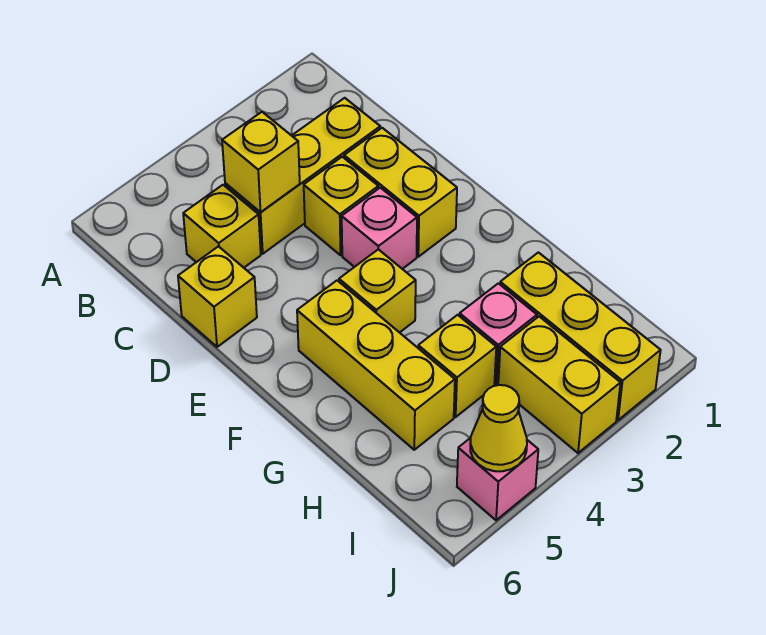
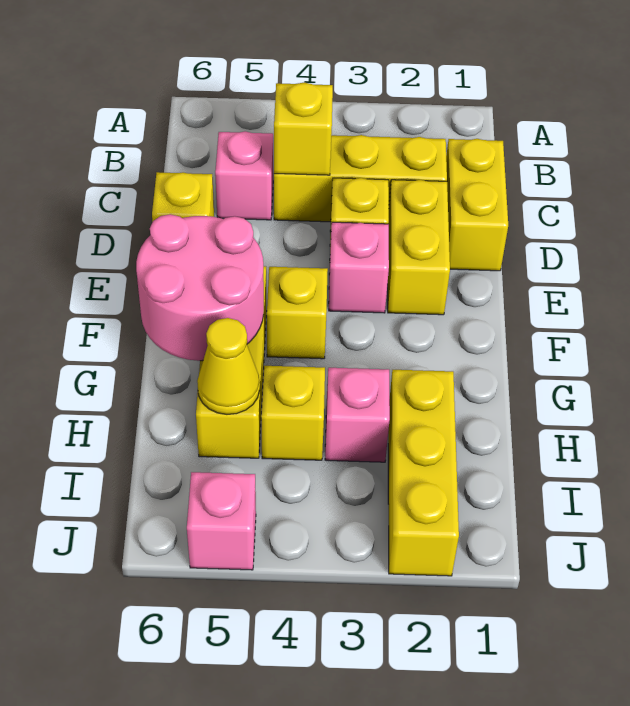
yellow brick C5 level 1 -> pink brick C5 level 1
none -> pink round brick F5:G6 level 2
yellow brick I3:J3 level 1 -> yellow brick C1:D1 level 1
yellow cone J5 level 2 -> yellow cone H5 level 2

